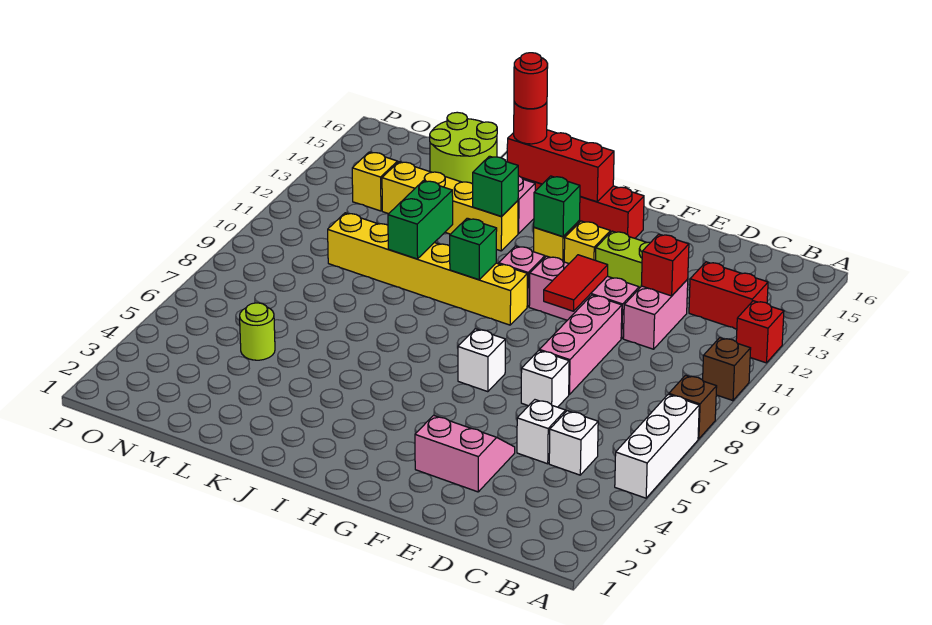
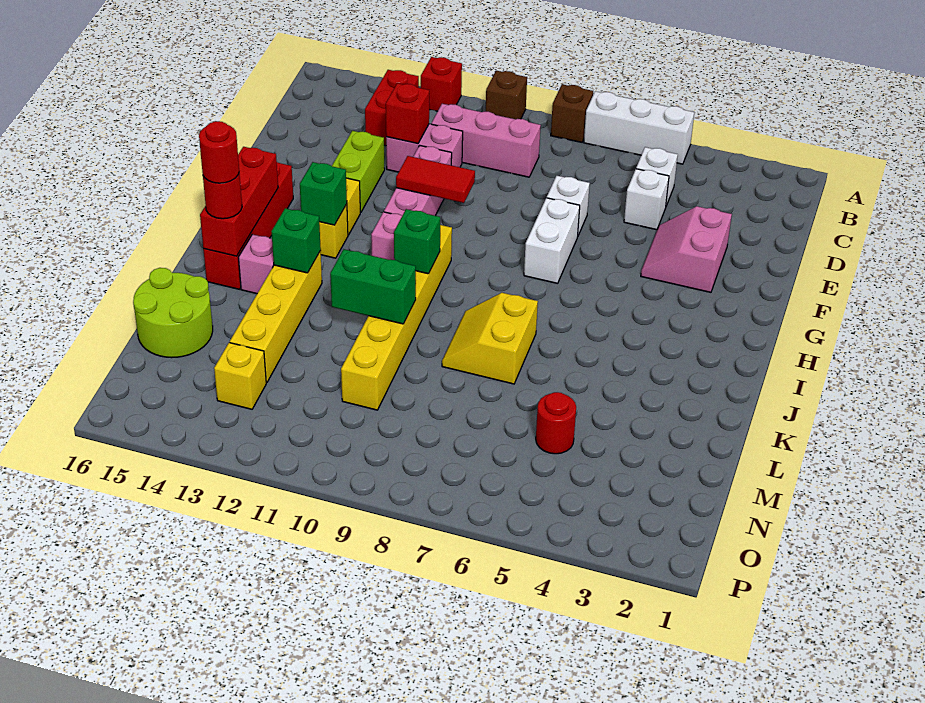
pink brick E8:E10 level 1 -> pink brick C9:C11 level 1
white brick G7 level 1 -> white brick F7:G7 level 1
none -> yellow slope J7:K8 level 1 top 7
lime round brick M5 level 1 -> red round brick M5 level 1

